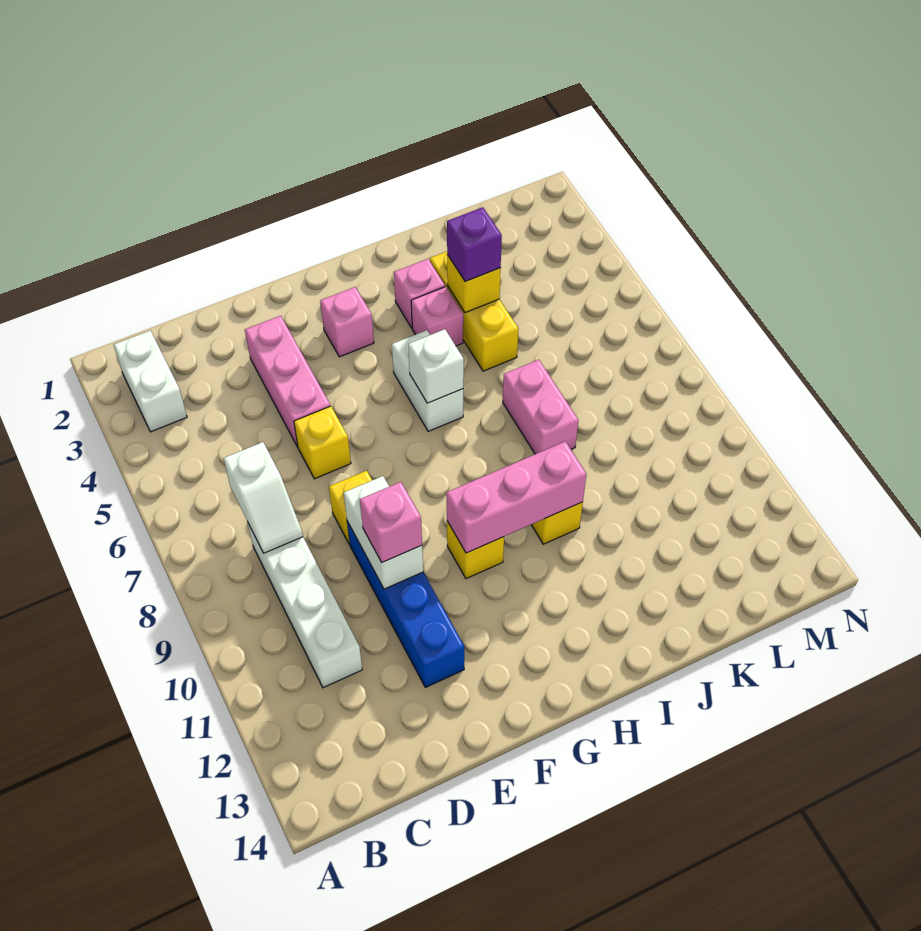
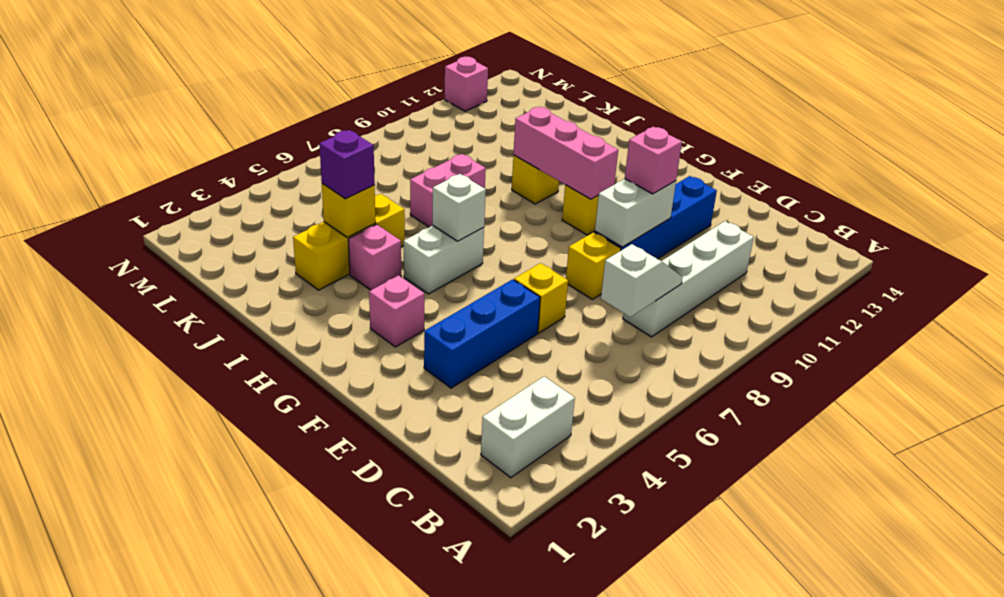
pink brick E3:E5 level 1 -> blue brick E3:E5 level 1
pink brick I3 level 1 -> pink brick N12 level 1

